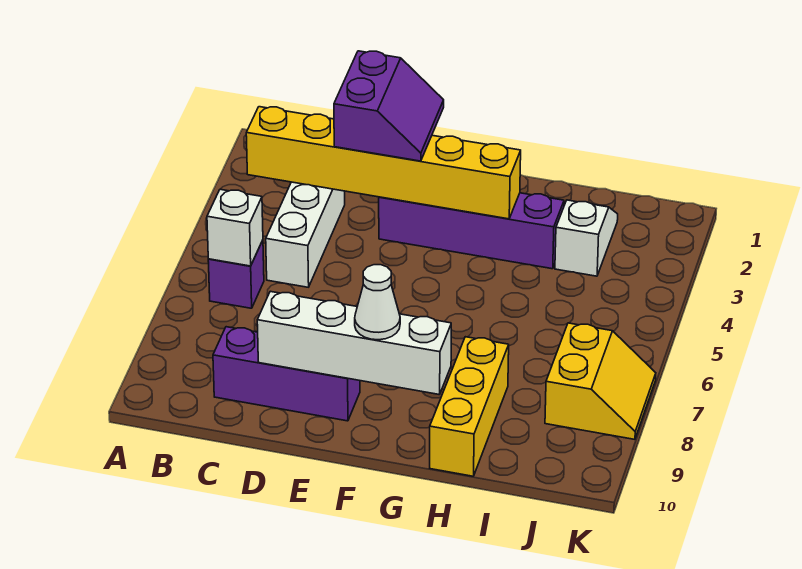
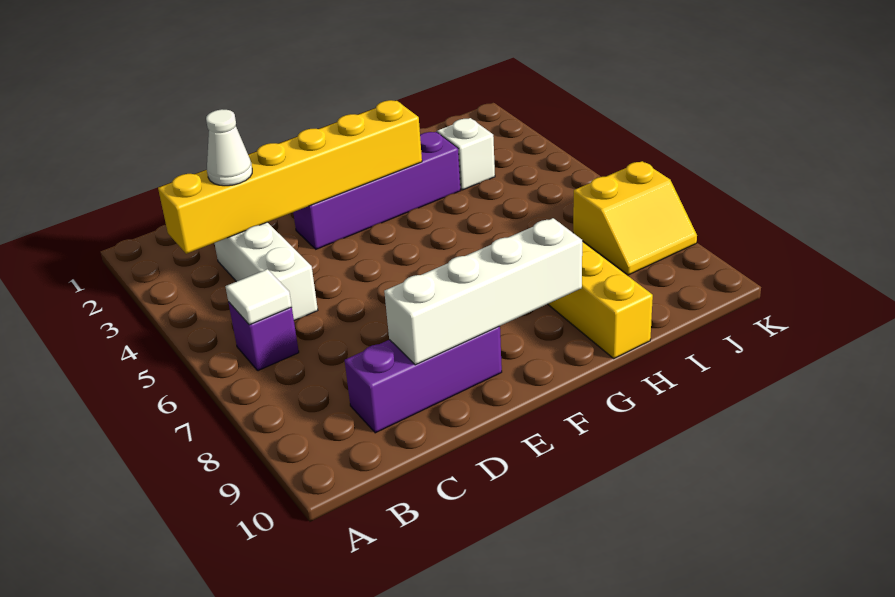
white brick B6 level 2 -> white tile B6 level 2
purple slope D2:E3 level 3 top D -> none
white cone F9 level 3 -> white cone C3 level 3
yellow slope J7:K8 level 1 top J -> yellow slope J7:K8 level 1 top 7

